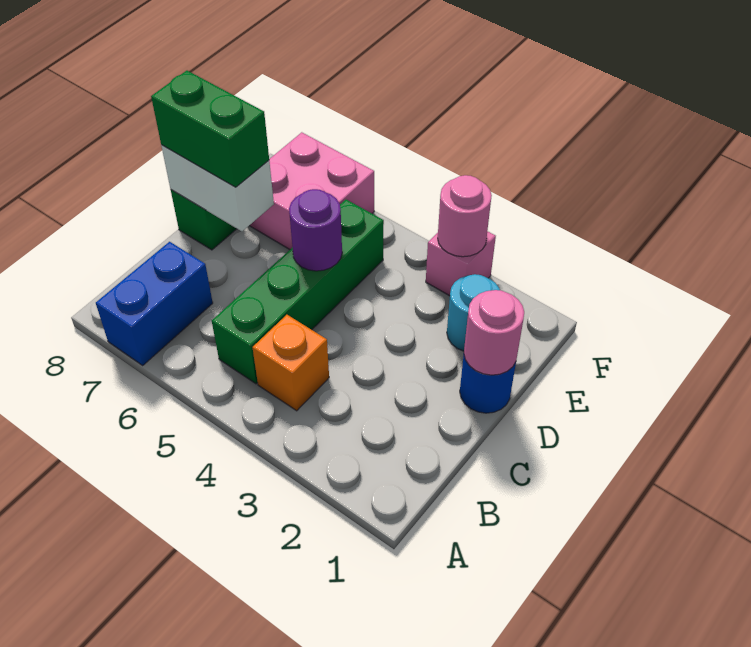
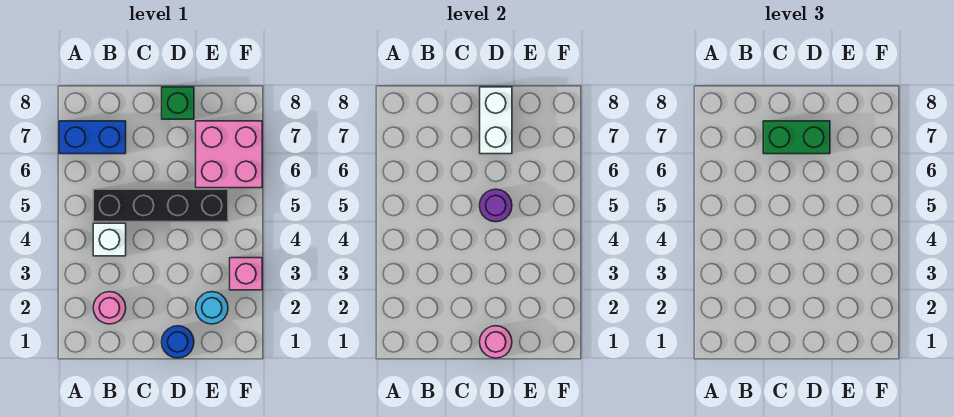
orange brick B4 level 1 -> white brick B4 level 1
green brick B5:E5 level 1 -> black brick B5:E5 level 1
green brick D7:D8 level 3 -> green brick C7:D7 level 3
pink round brick F3 level 2 -> pink round brick B2 level 1

